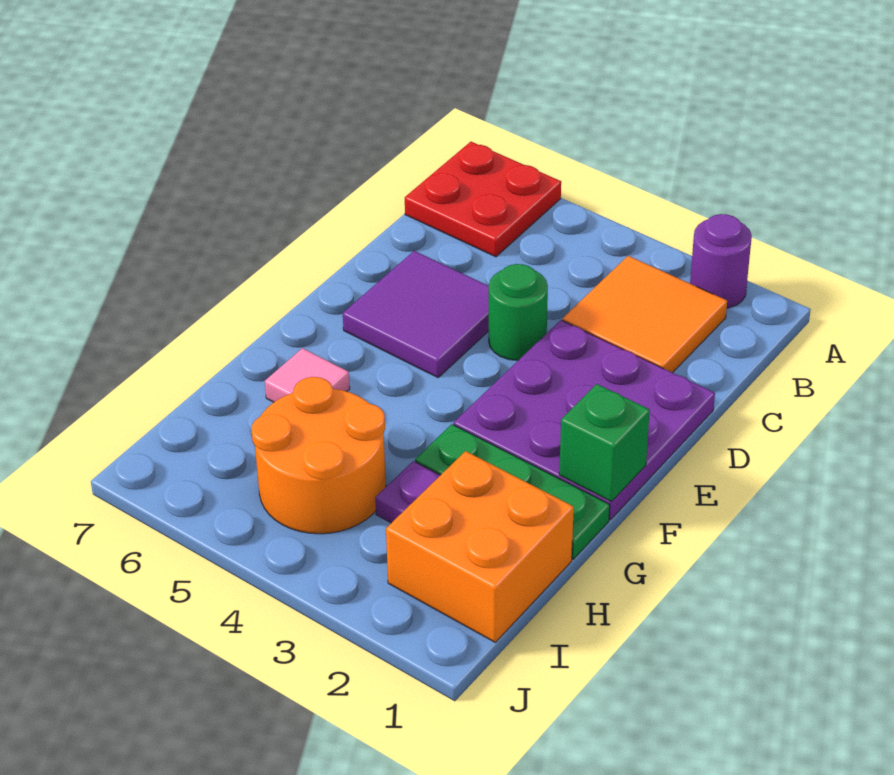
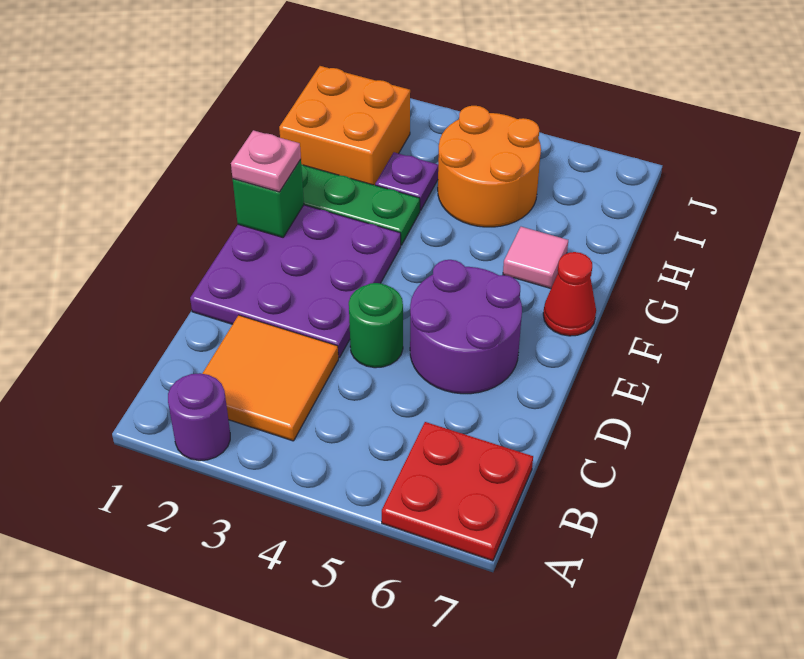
purple tile D5:E6 level 1 -> purple round brick D5:E6 level 1
none -> pink plate F1 level 3
none -> red cone F7 level 1

